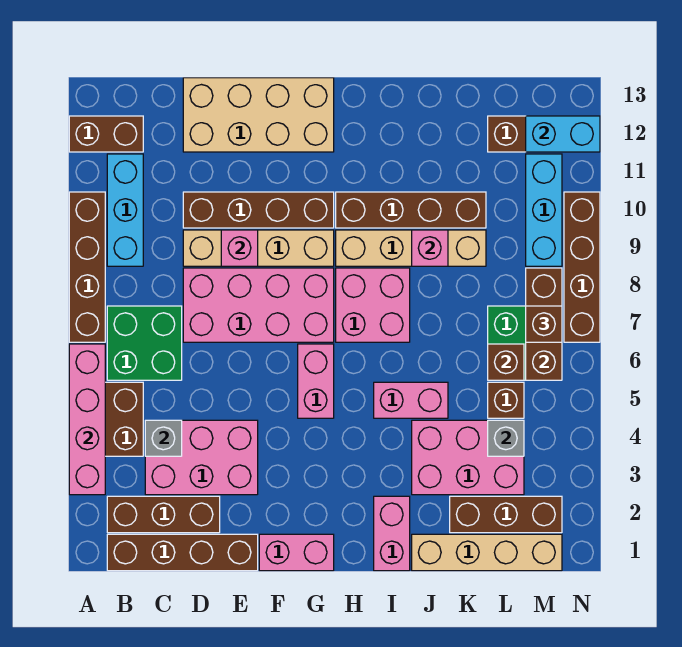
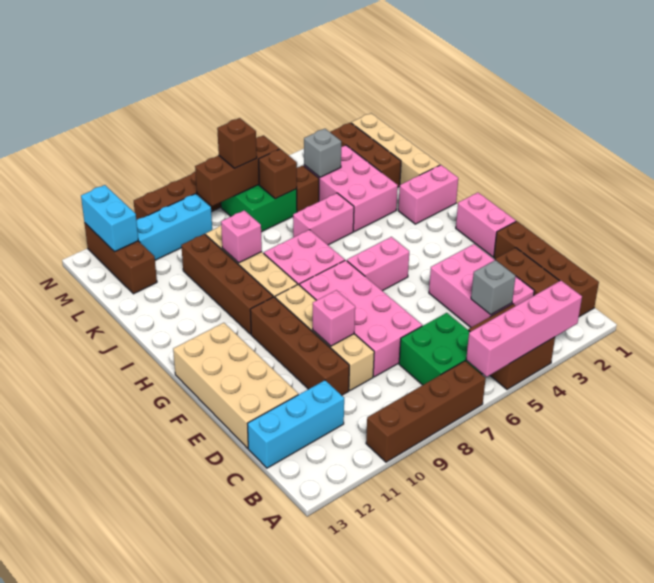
brown brick A12:B12 level 1 -> none
cyan brick B9:B11 level 1 -> cyan brick C11:C13 level 1
pink brick I5:J5 level 1 -> pink brick J5:J6 level 1

